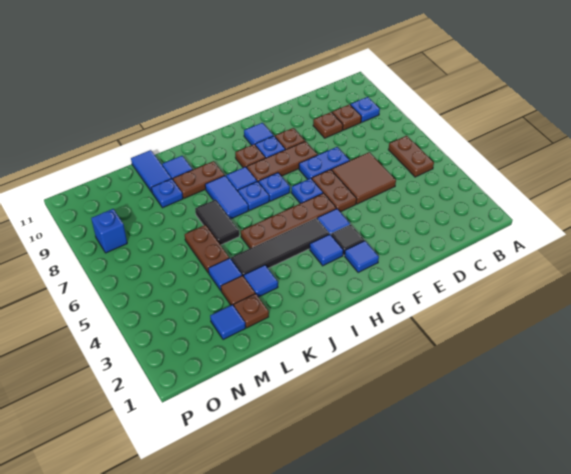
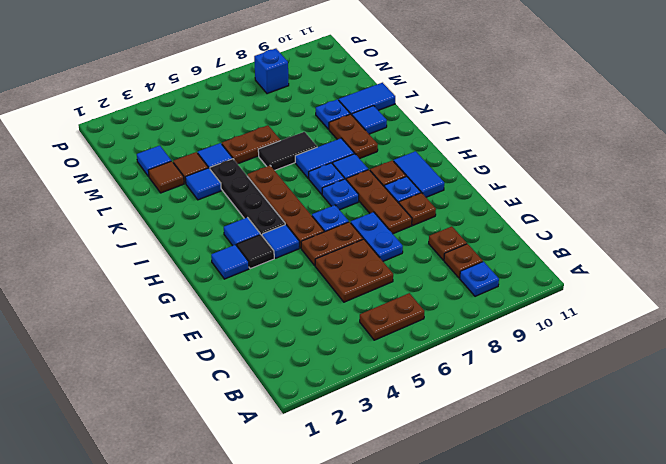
brown tile D5:E6 level 1 -> brown plate D5:E6 level 1
blue tile G10 level 1 -> blue tile G10:H10 level 1
black tile H4:K4 level 1 -> black plate H4:K4 level 1
brown plate L2 level 1 -> brown tile L2 level 1

